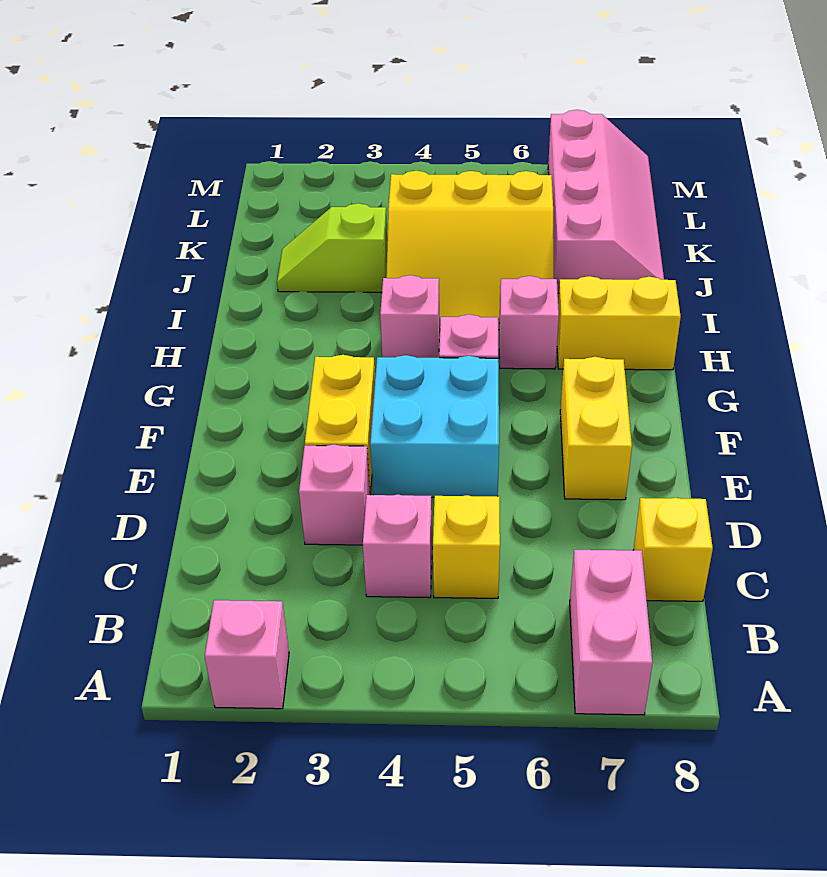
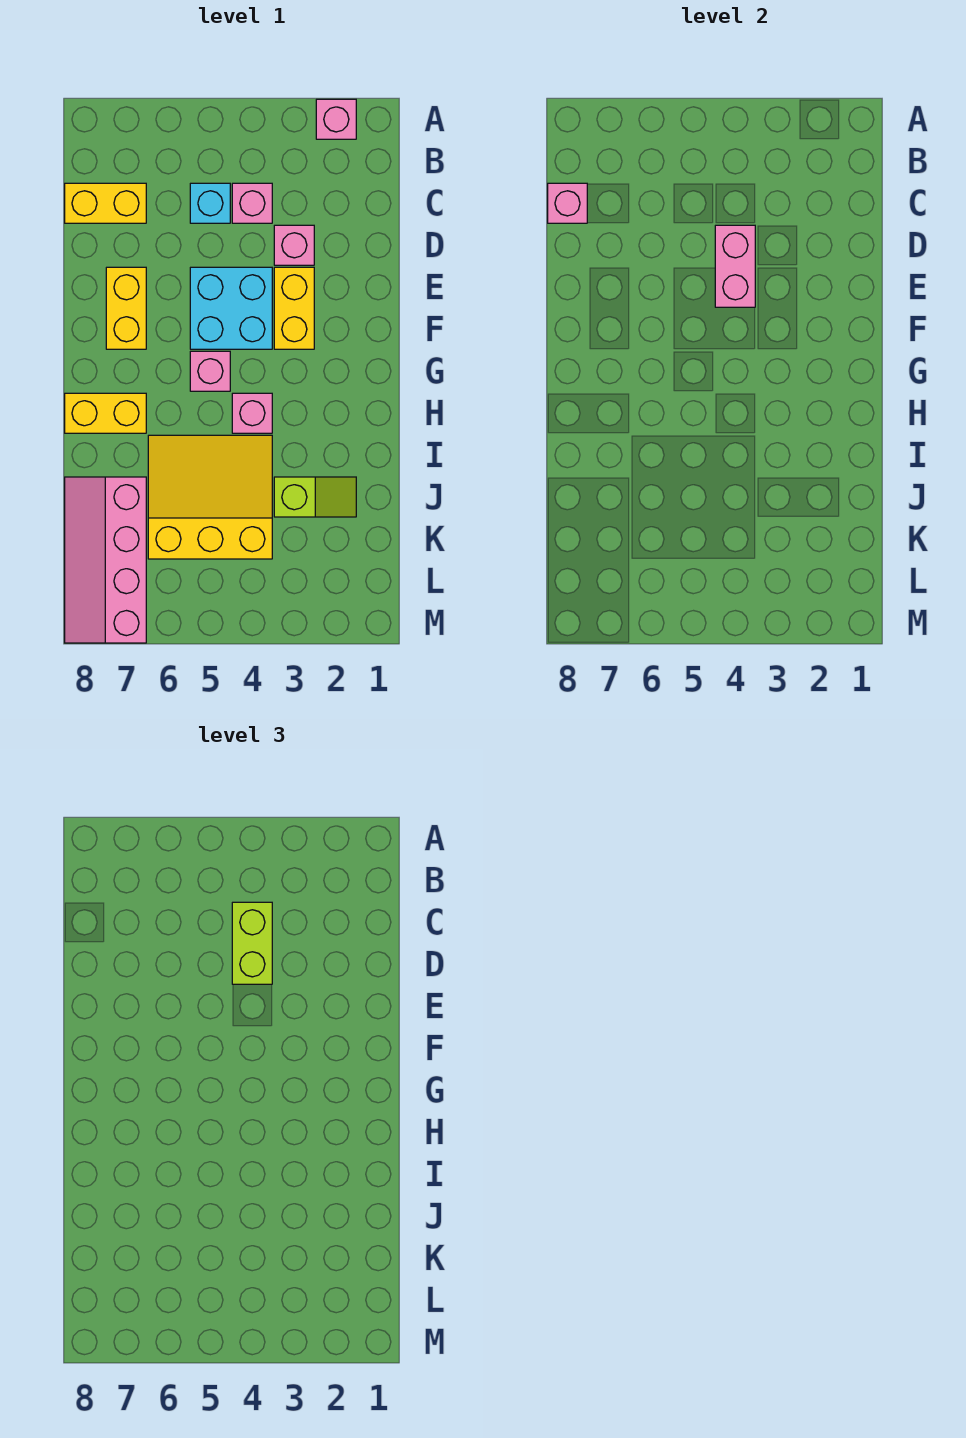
pink brick A7:B7 level 1 -> pink brick D4:E4 level 2
none -> lime brick C4:D4 level 3
yellow brick C5 level 1 -> cyan brick C5 level 1
yellow brick C8 level 1 -> yellow brick C7:C8 level 1
pink brick H6 level 1 -> pink brick C8 level 2

